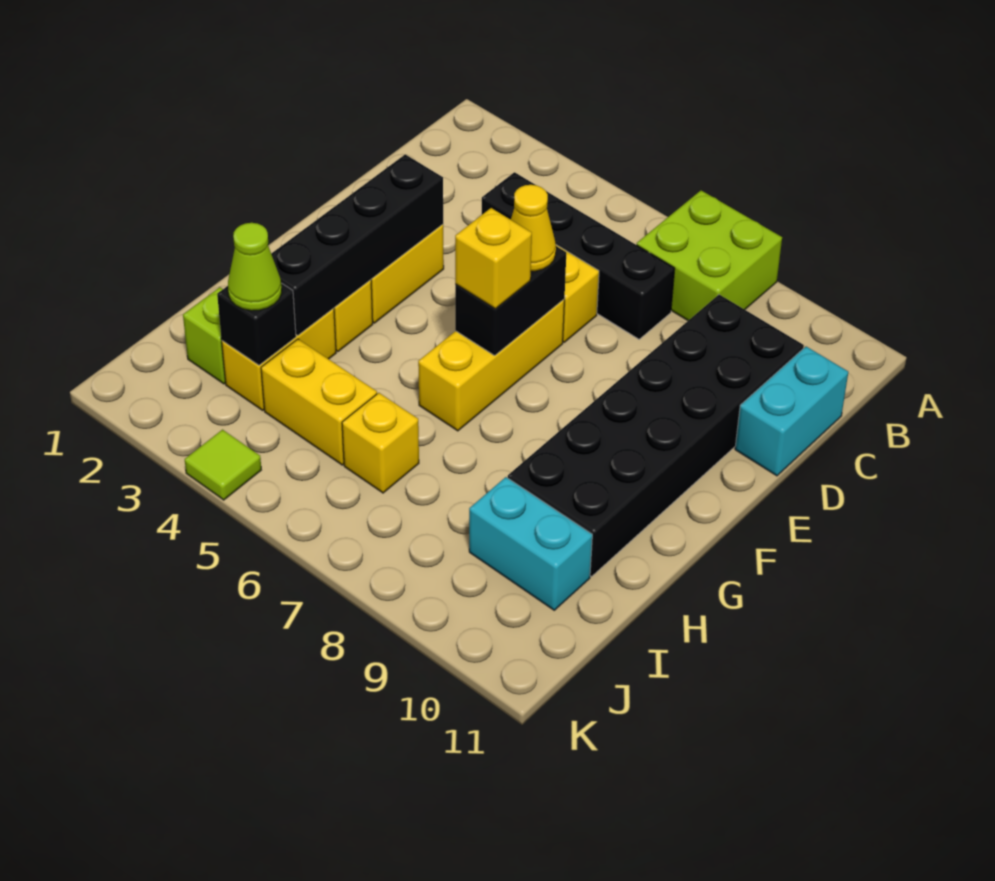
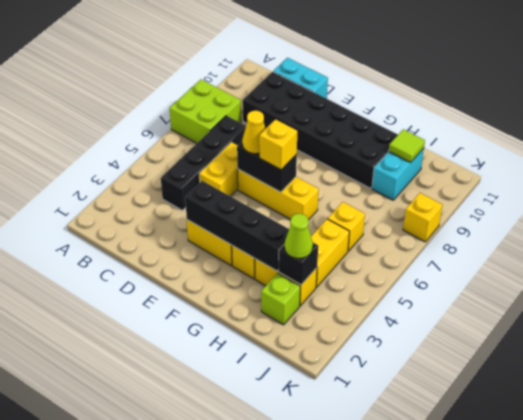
lime tile K4 level 1 -> lime tile I10 level 2
none -> yellow brick K8 level 1

